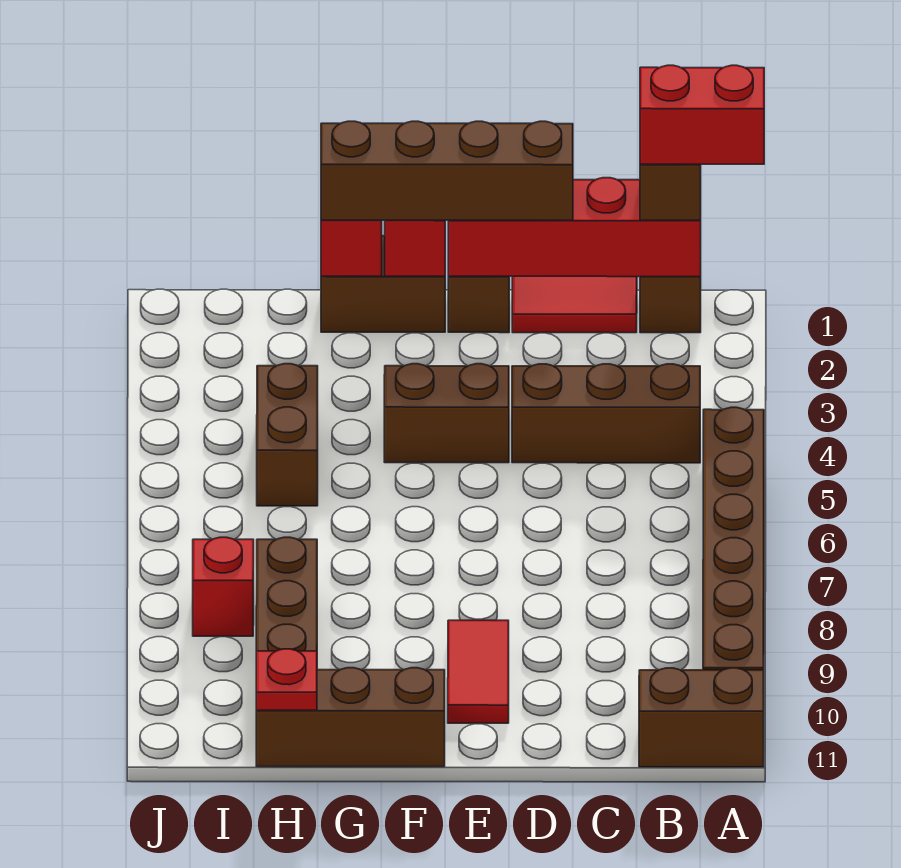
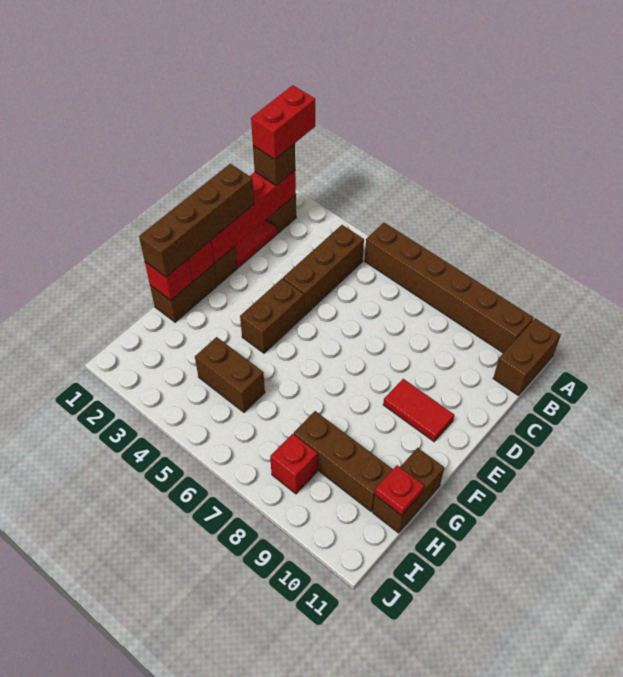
brown brick F11:H11 level 1 -> brown brick G11:H11 level 1

